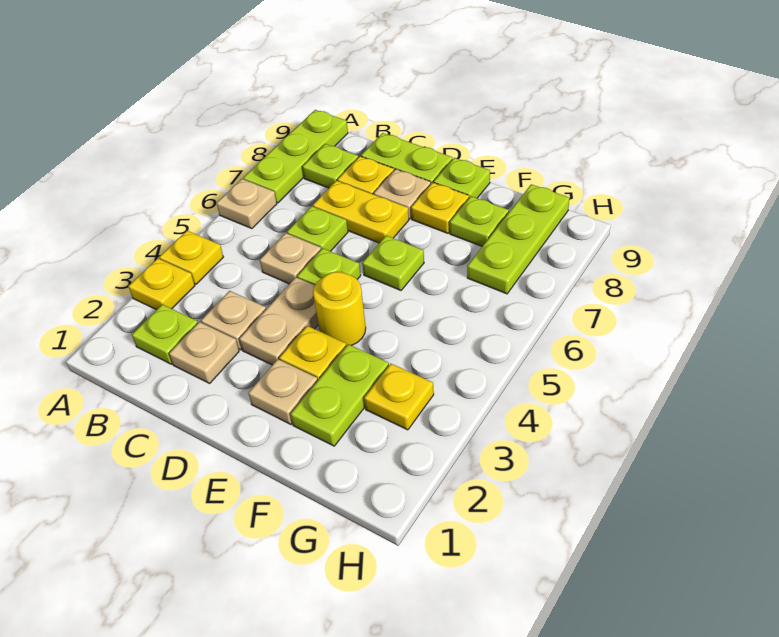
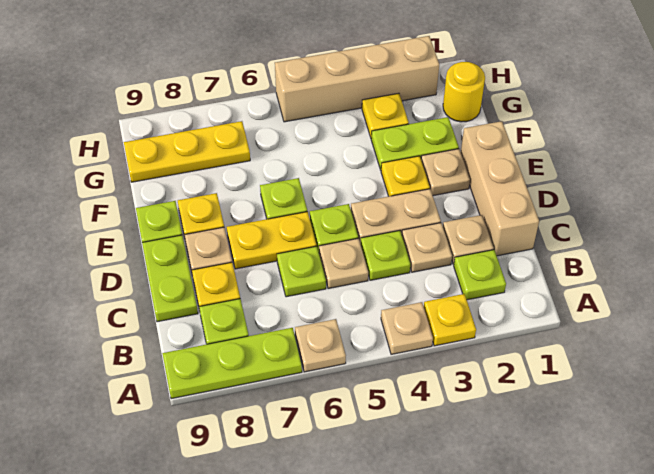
yellow plate A4 level 1 -> tan plate A4 level 1
none -> tan brick C1:E1 level 1
yellow plate C7:D7 level 1 -> yellow plate D6:D7 level 1
yellow round brick E4 level 1 -> yellow round brick G1 level 1
lime plate F8 level 1 -> lime plate C4 level 1
lime plate G7:G9 level 1 -> yellow plate G7:G9 level 1
none -> tan brick H2:H5 level 1

